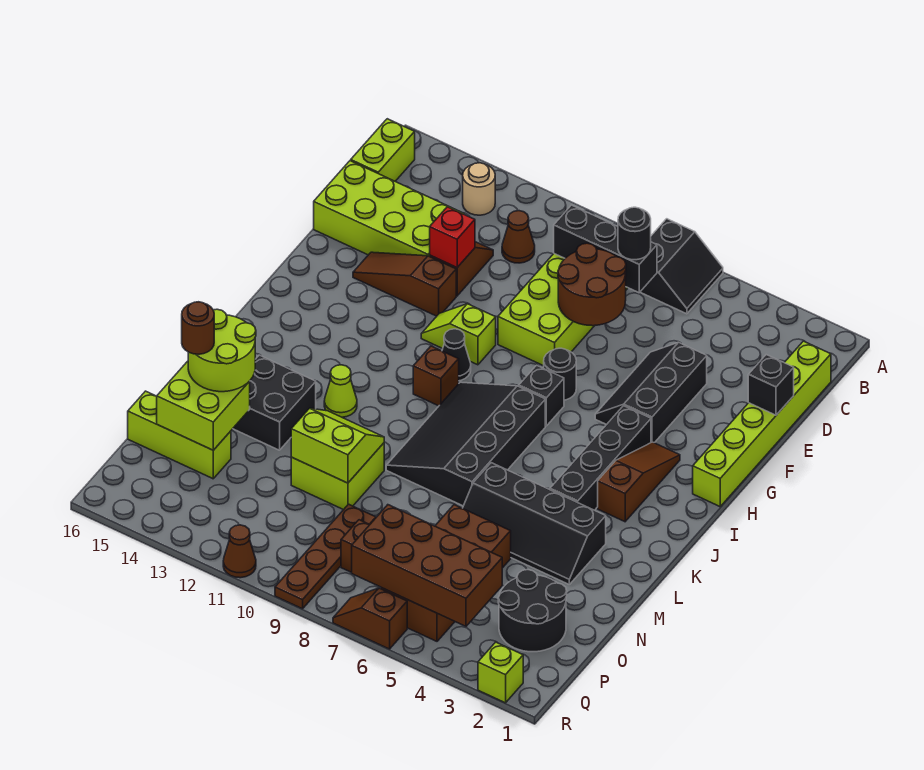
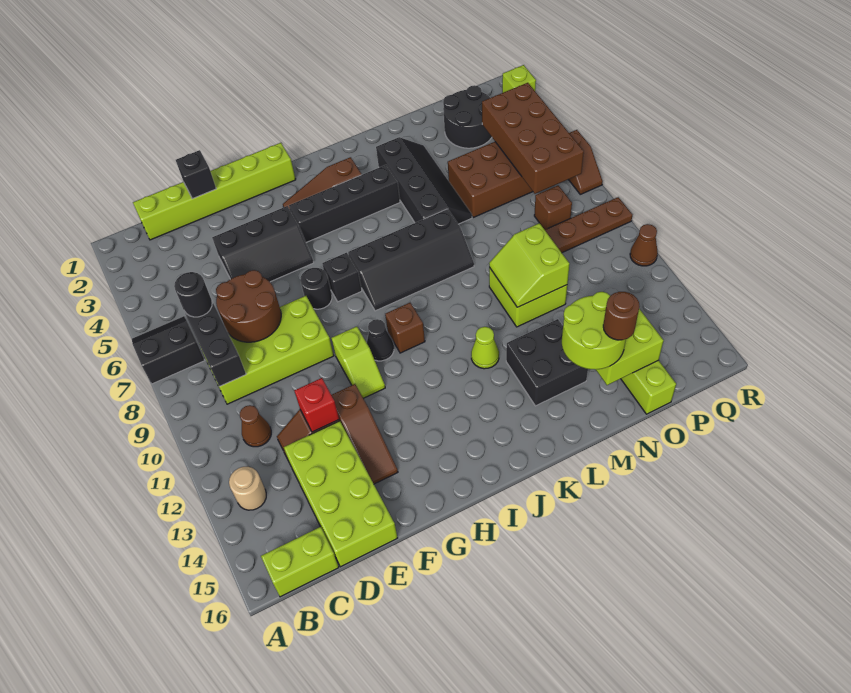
black slope I7:L9 level 1 top 7 -> black slope I7:L8 level 1 top 7

